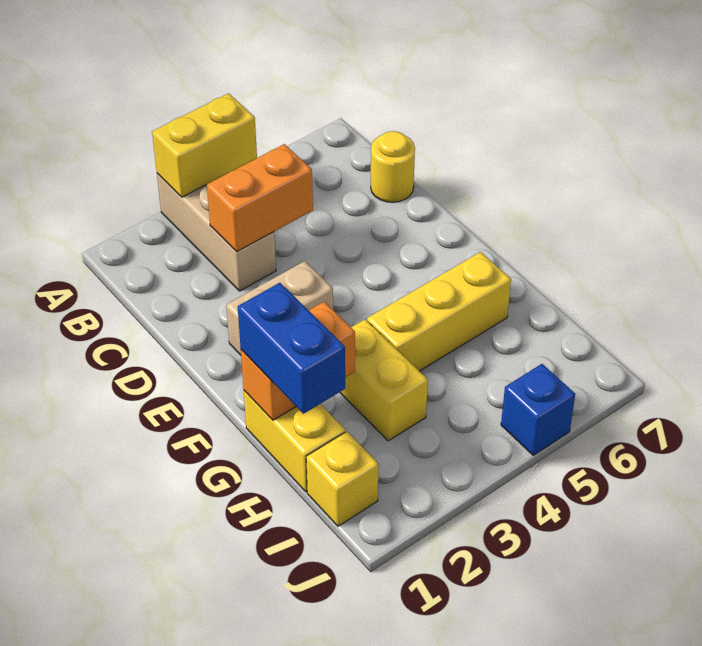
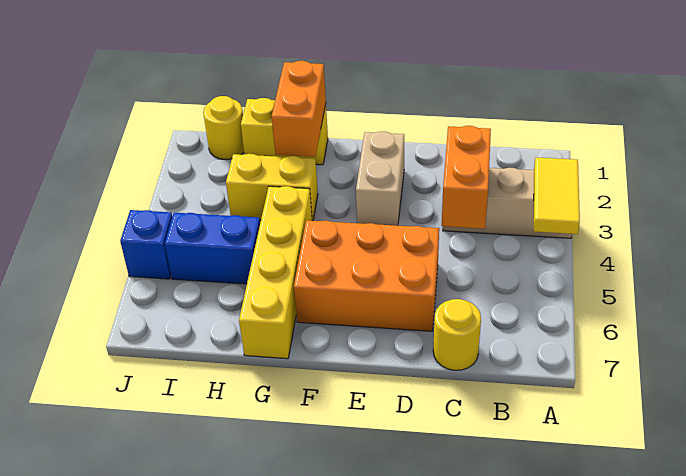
yellow brick A3:A4 level 2 -> yellow tile A3:A4 level 2
none -> orange brick D5:F6 level 1
blue brick G1:H1 level 3 -> blue brick H5:I5 level 1
yellow brick G4:G6 level 1 -> yellow brick G4:G7 level 1
yellow brick I1 level 1 -> yellow round brick I1 level 1

